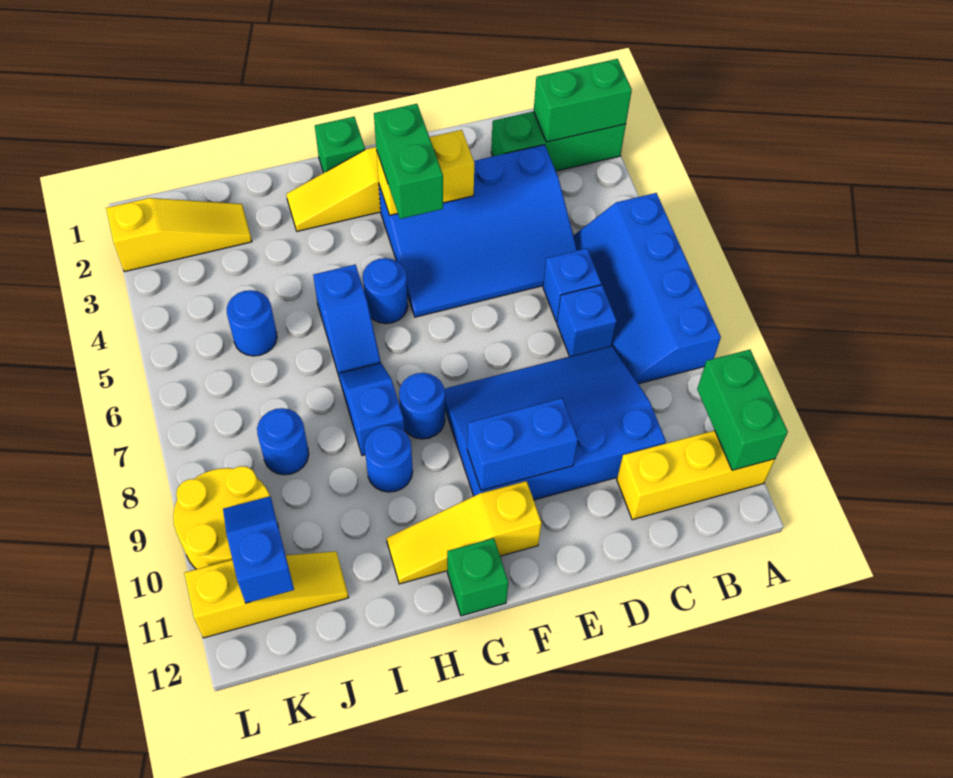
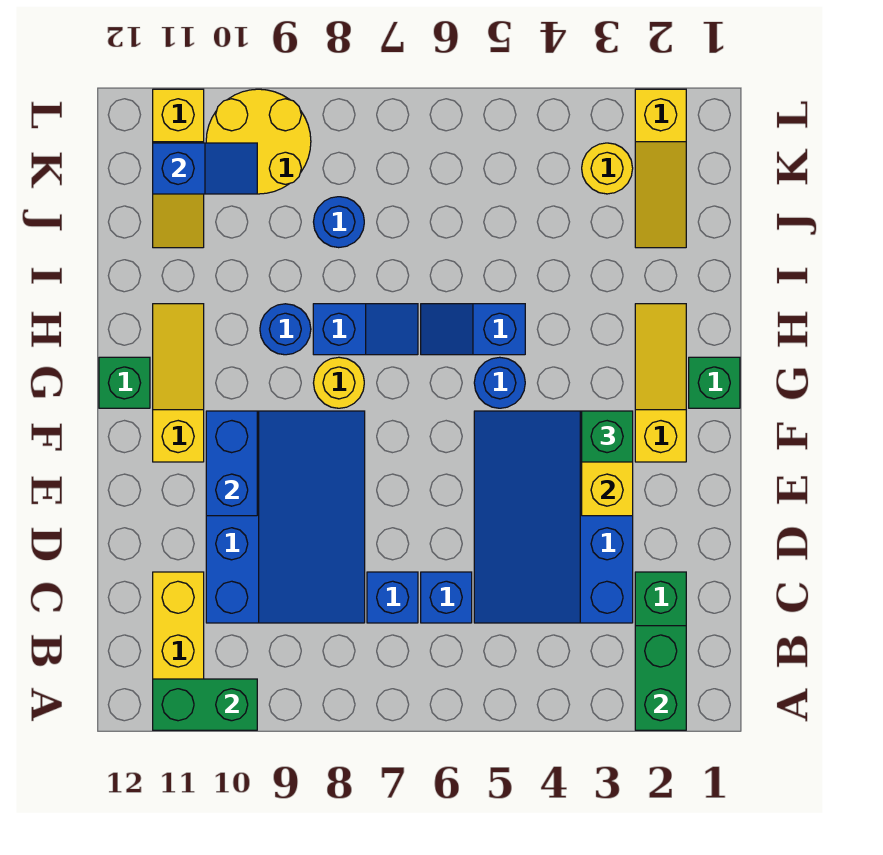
blue slope A5:B8 level 1 top A -> none
green brick F3:F4 level 3 -> green brick F3 level 3
blue round brick G8 level 1 -> yellow round brick G8 level 1
blue round brick J5 level 1 -> none
none -> yellow round brick K3 level 1

